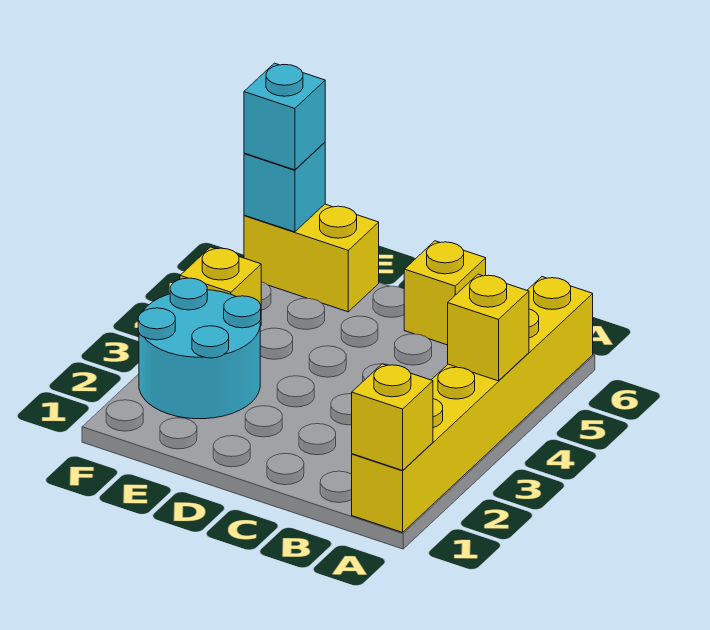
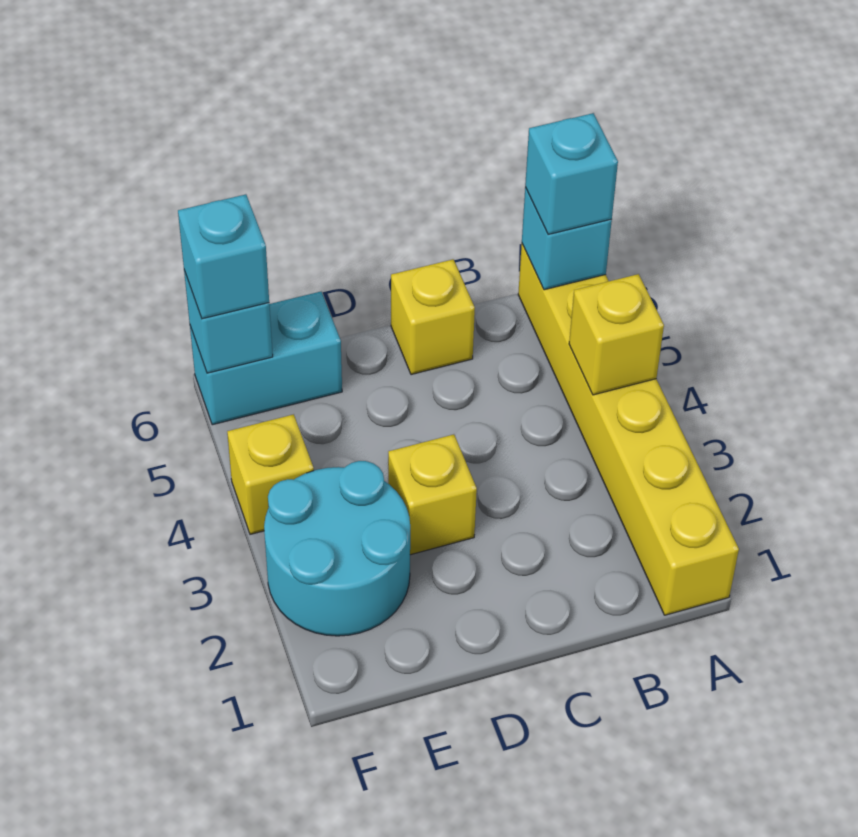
yellow brick A1 level 2 -> yellow brick D3 level 1
none -> cyan brick A6 level 2
none -> cyan brick A6 level 3
yellow brick E6:F6 level 1 -> cyan brick E6:F6 level 1

